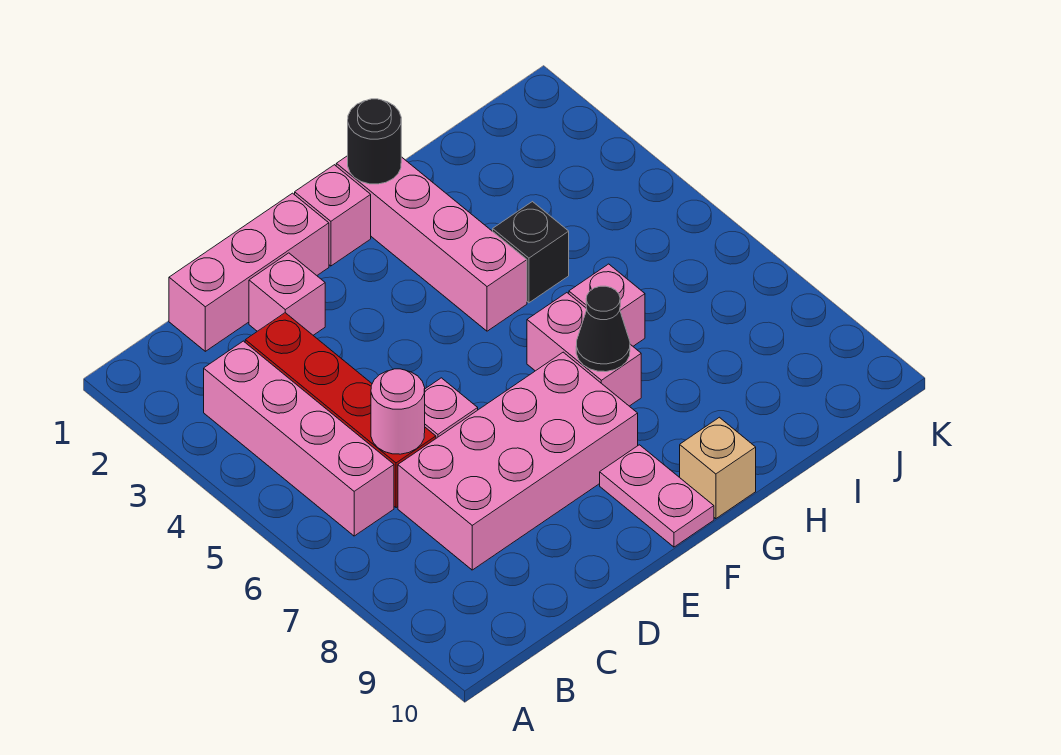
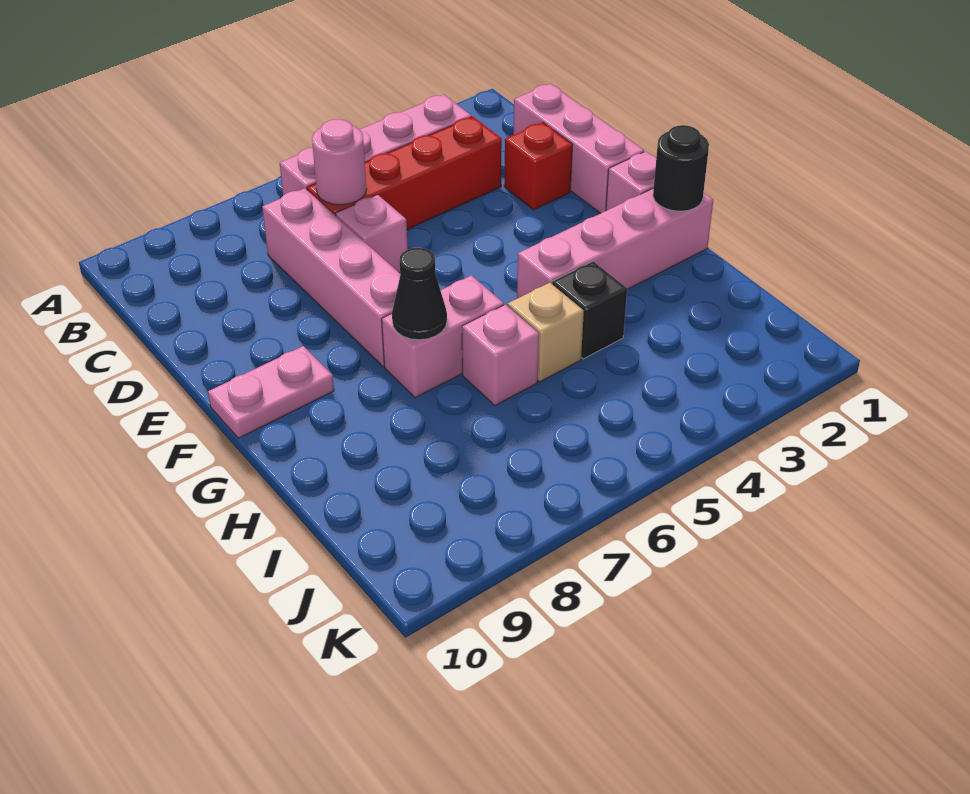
pink brick C7:F8 level 1 -> pink brick C7:F7 level 1
pink brick D2 level 1 -> red brick D2 level 1
tan brick G10 level 1 -> tan brick H5 level 1

